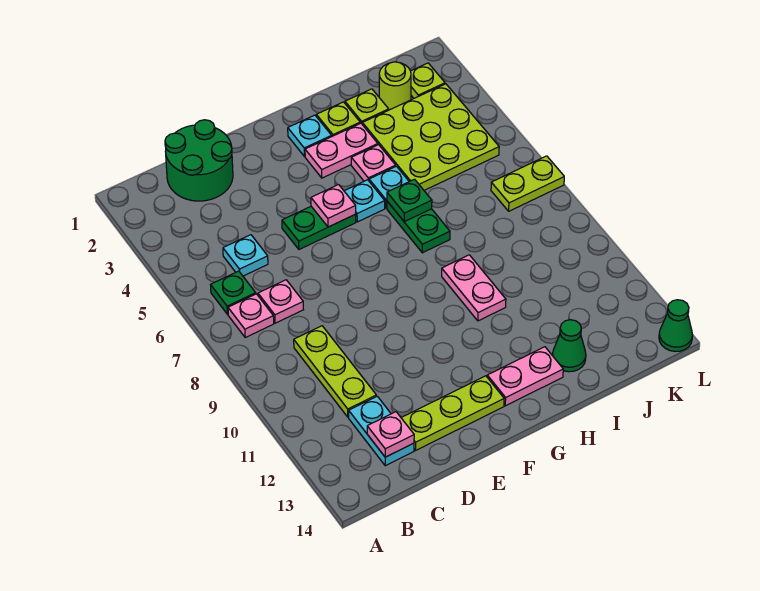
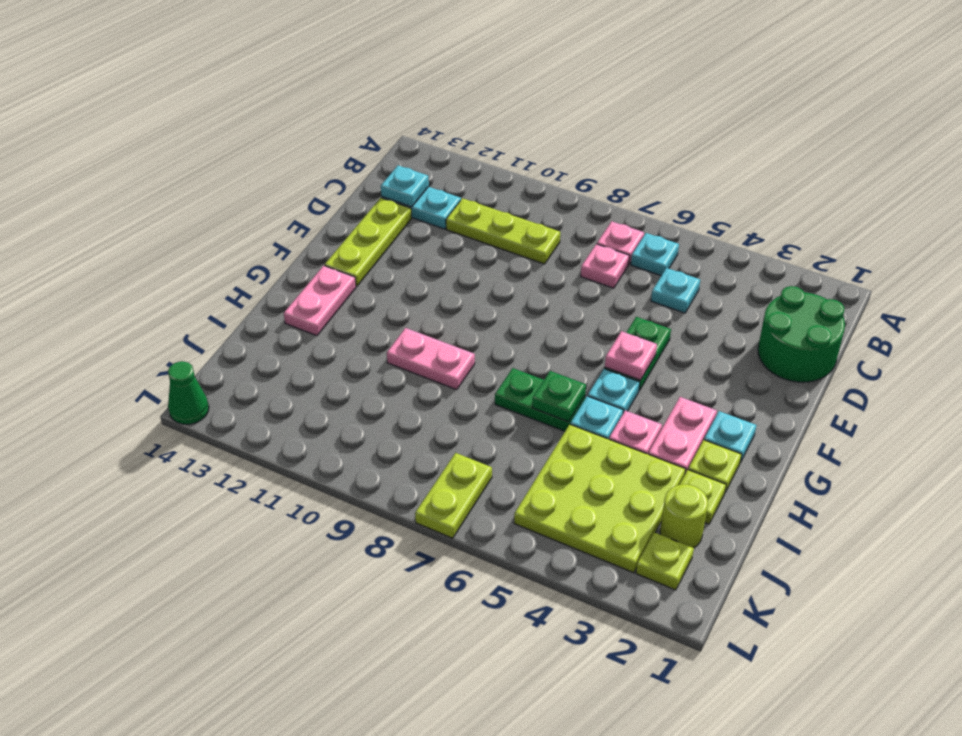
green plate B6 level 1 -> cyan plate B6 level 1
pink plate C13 level 2 -> cyan plate C13 level 2
green cone I13 level 1 -> none

